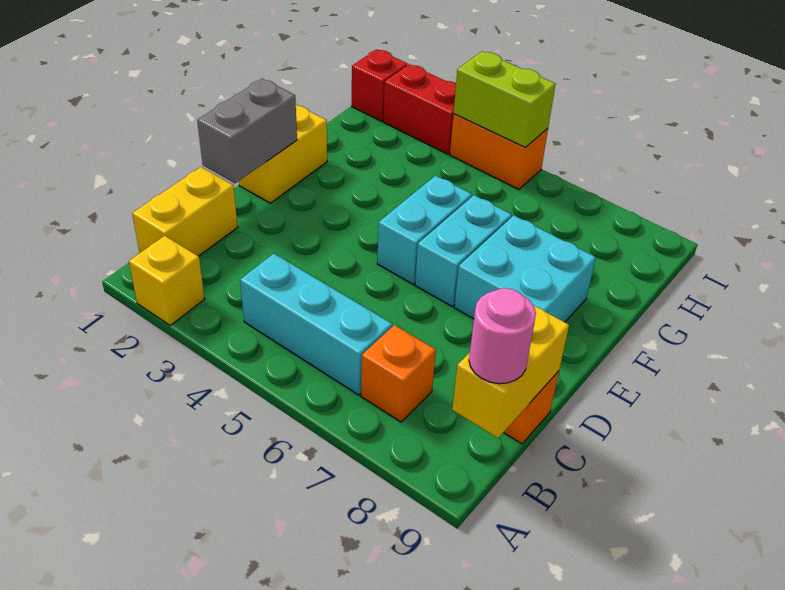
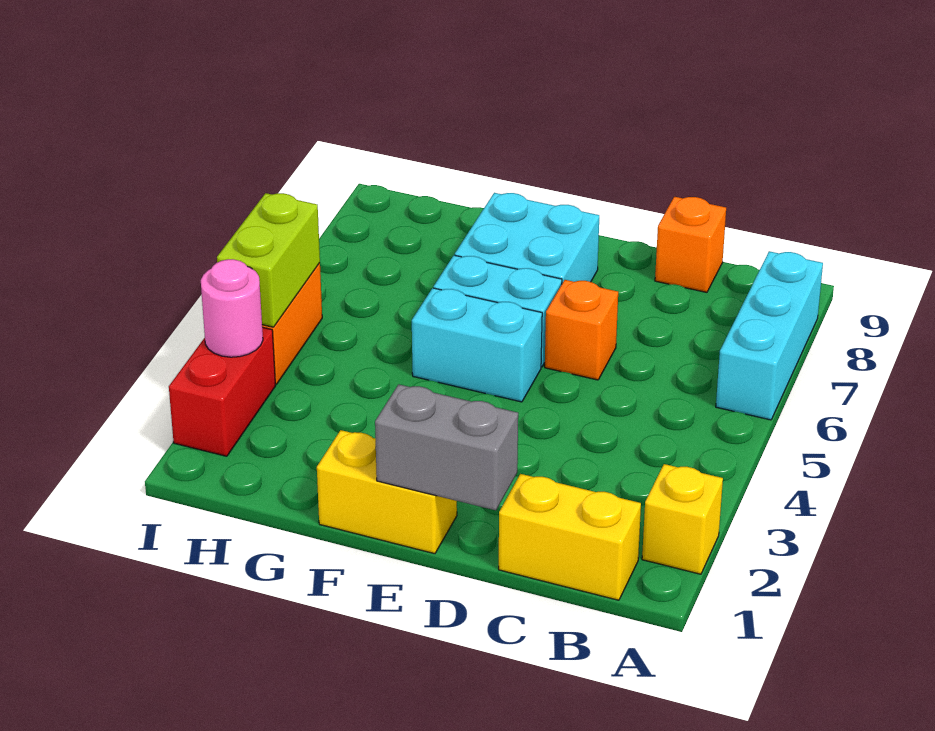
cyan brick B4:B6 level 1 -> cyan brick A6:A8 level 1
orange brick B7 level 1 -> orange brick D6 level 1
yellow brick B9:C9 level 2 -> none
pink round brick B9 level 3 -> pink round brick I3 level 2
red brick I1 level 1 -> none

